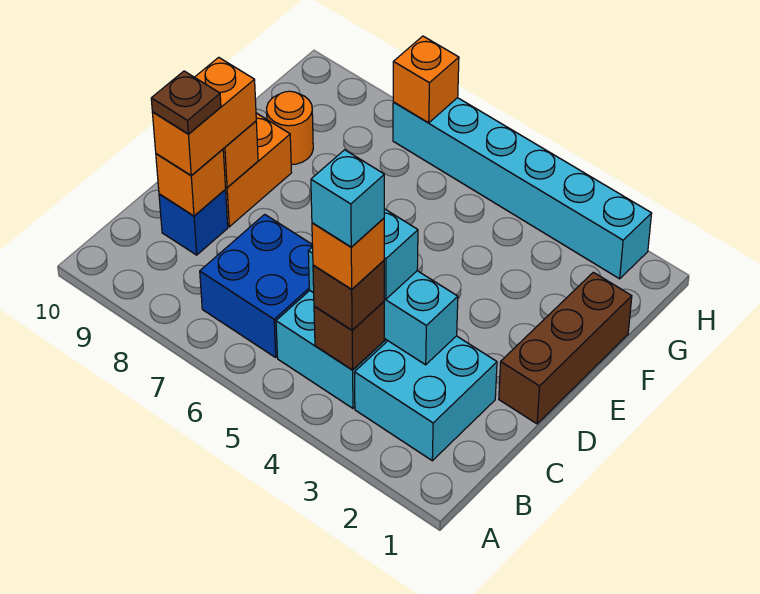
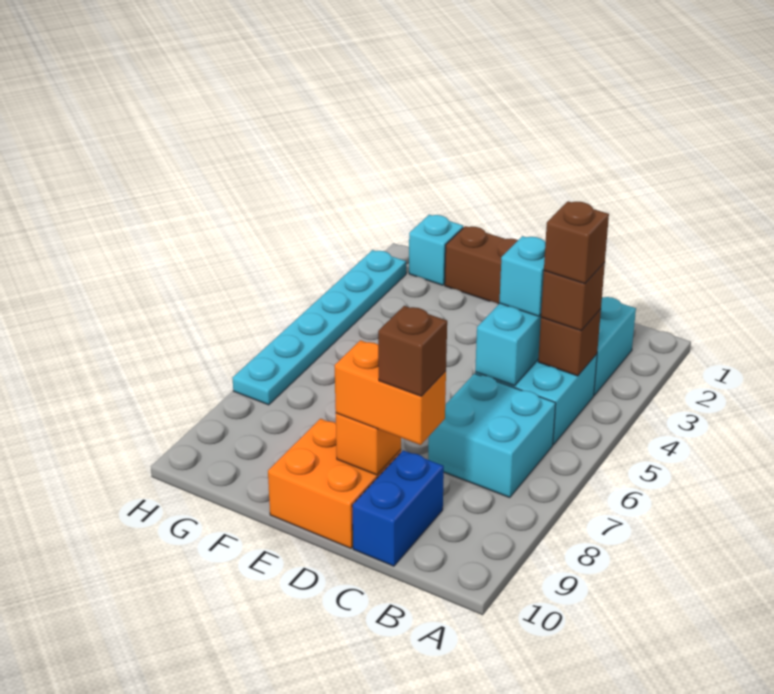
orange brick B4 level 4 -> brown brick B4 level 4
cyan brick B4 level 5 -> cyan brick G1 level 1
blue brick B6:C7 level 1 -> cyan brick B6:C7 level 1
blue brick C9 level 1 -> blue brick C9:C10 level 1
orange brick C9 level 2 -> none
brown plate C9 level 4 -> brown brick C9 level 4
orange round brick F9 level 1 -> none
cyan brick H2:H7 level 1 -> cyan plate H2:H7 level 1
orange brick H7 level 2 -> none

